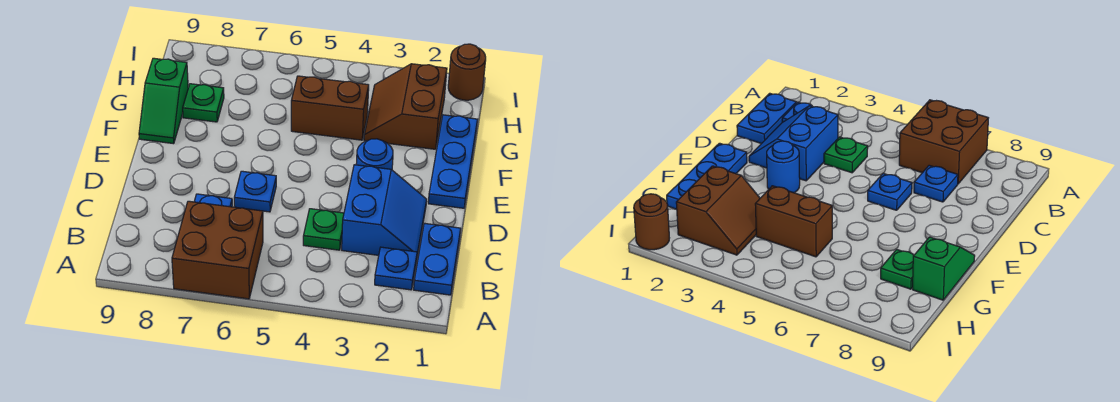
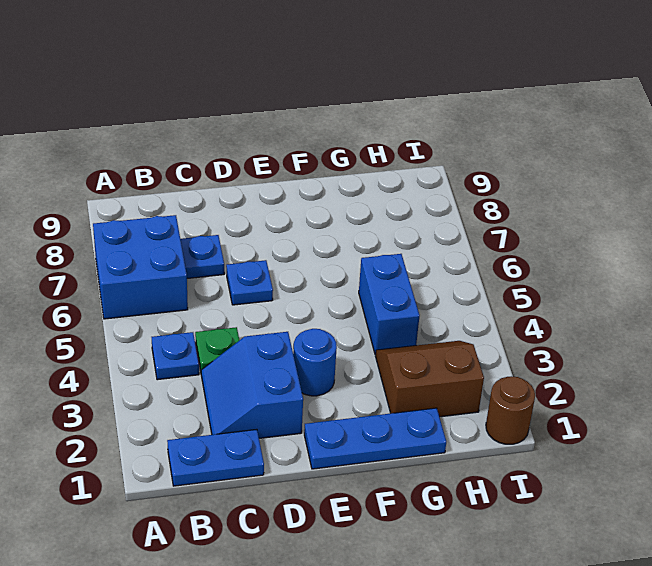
brown brick A6:B7 level 1 -> blue brick A6:B7 level 1
blue plate B2 level 1 -> blue plate B4 level 1
blue slope C2:D3 level 1 top 3 -> blue slope C2:D3 level 1 top D
green slope F9:G9 level 1 top G -> none
brown brick G4:G5 level 1 -> blue brick G4:G5 level 1
green plate G8 level 1 -> none

